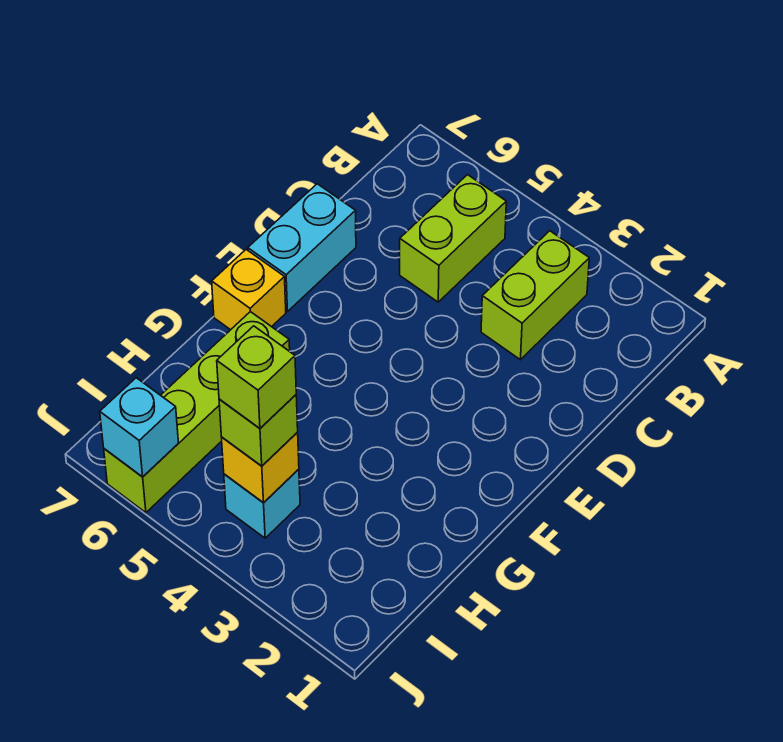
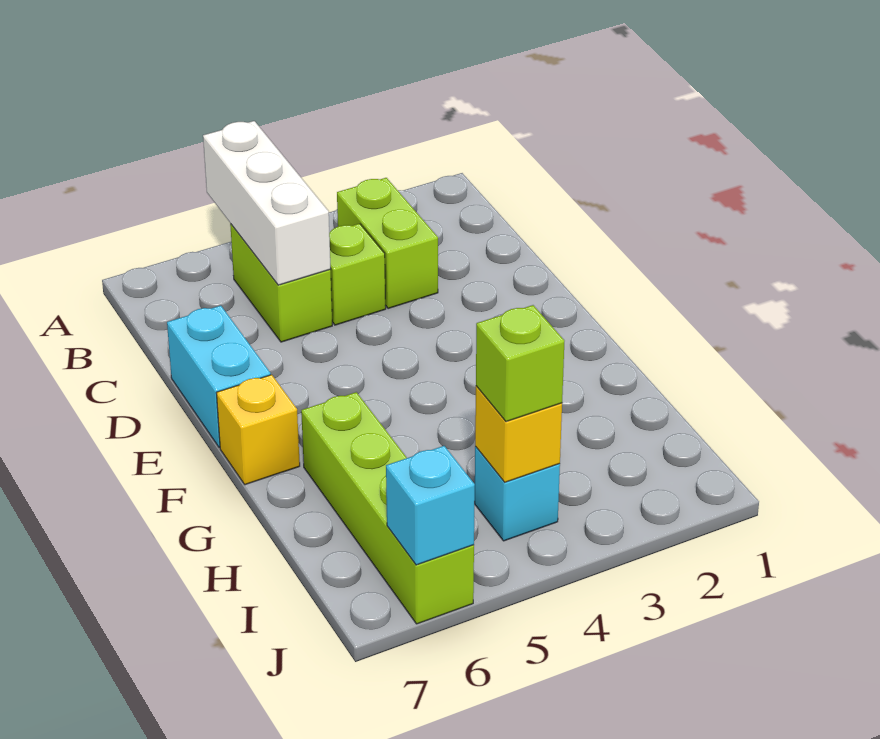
none -> white brick A5:C5 level 2
lime brick I4 level 4 -> lime brick C4 level 1

